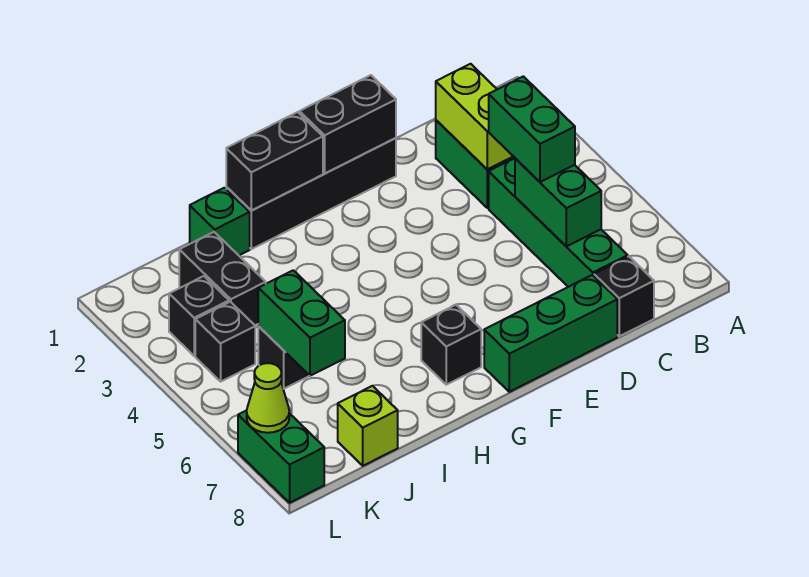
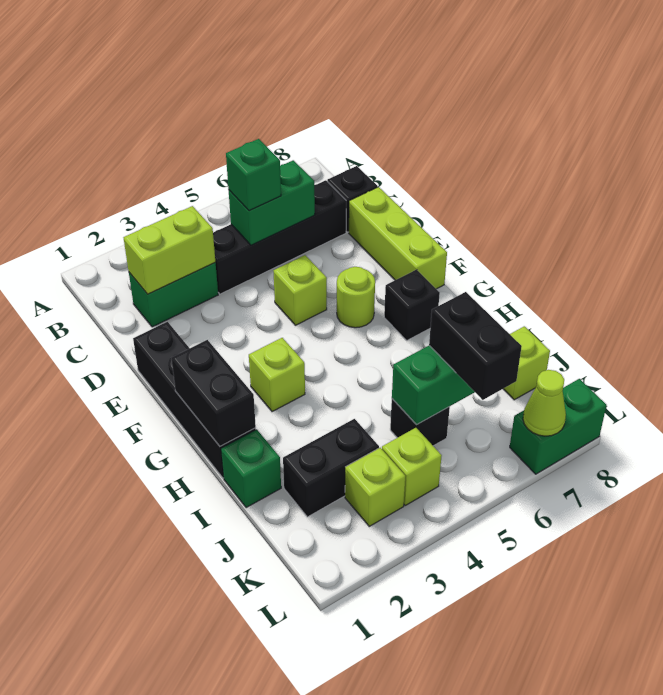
green brick C4:C7 level 1 -> black brick C4:C7 level 1
green brick C4:C5 level 3 -> green brick C5 level 3
green brick D8:F8 level 1 -> lime brick D8:F8 level 1
black brick E1:F1 level 2 -> black brick J6:K6 level 3
none -> lime brick E5 level 1
none -> lime round brick F6 level 1
none -> lime brick G3 level 1
black brick K3 level 1 -> lime brick K3 level 1
black brick K4 level 1 -> lime brick K4 level 1

